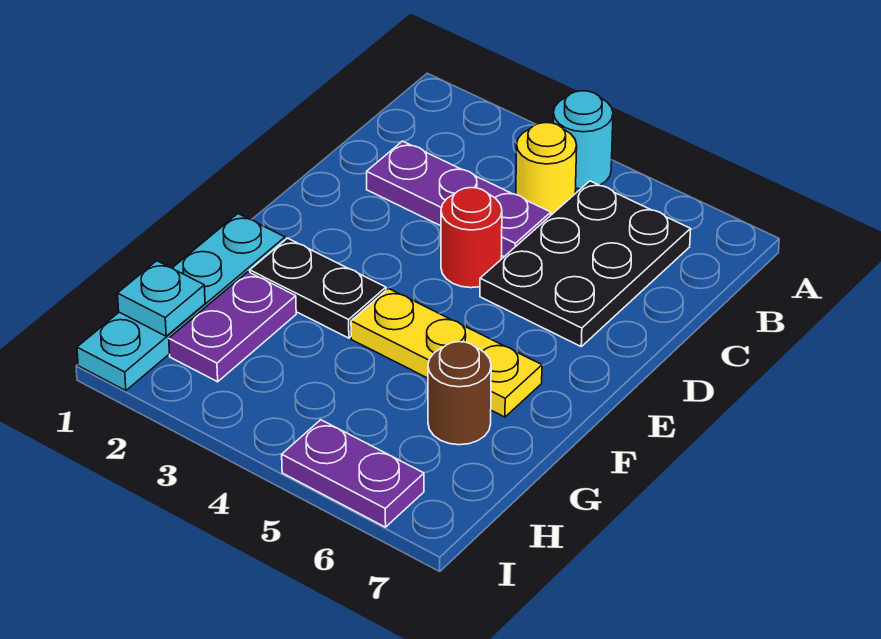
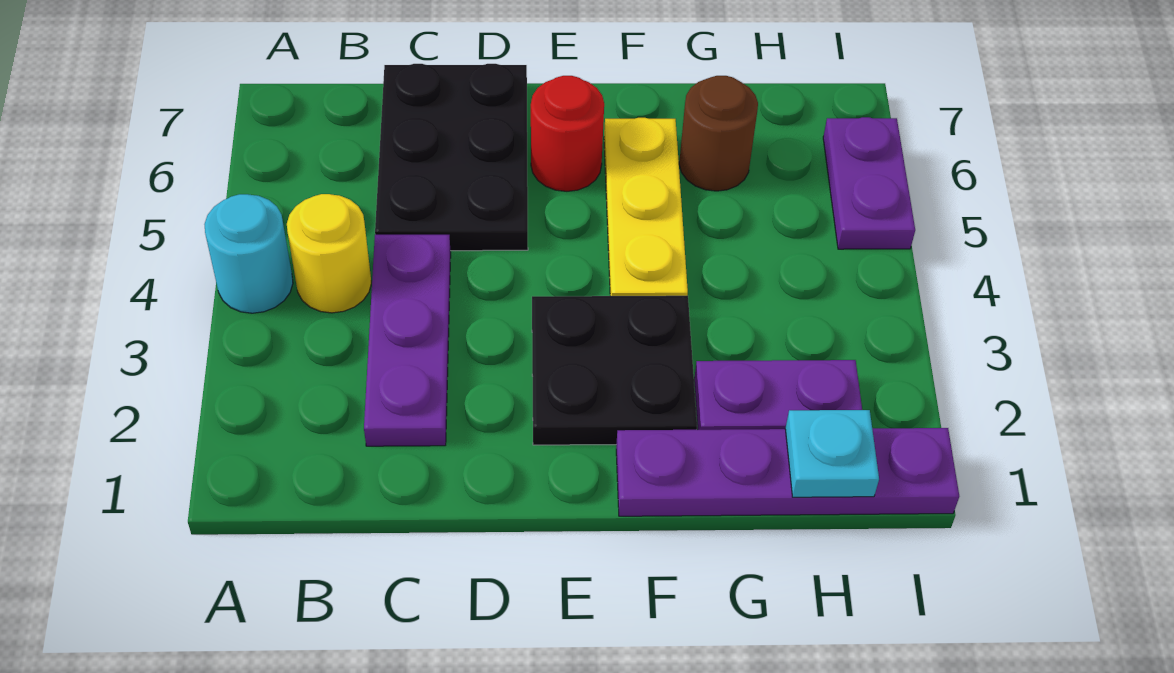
black plate B5:D6 level 1 -> black plate C5:D7 level 1
red round brick D4 level 1 -> red round brick E6 level 1
cyan plate F1:I1 level 1 -> purple plate F1:I1 level 1
black plate F2:F3 level 1 -> black plate E2:F3 level 1

